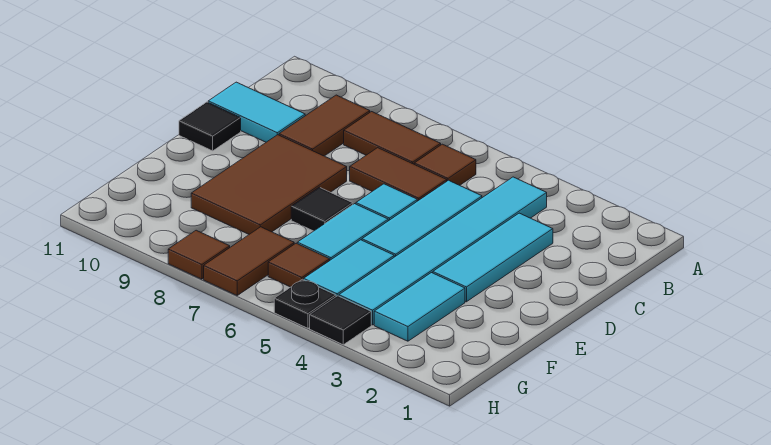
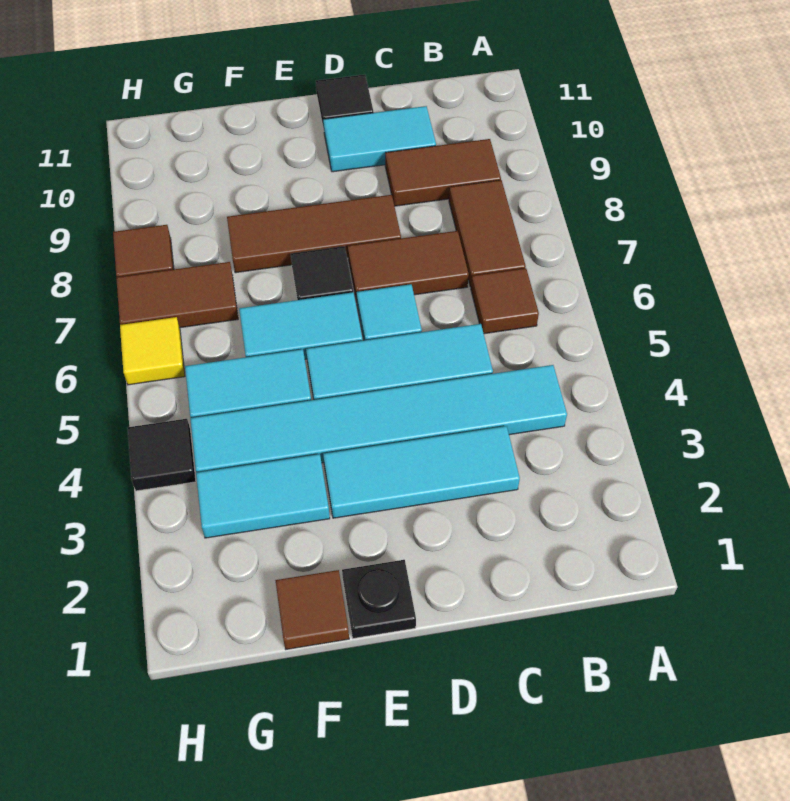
brown tile C6:C7 level 1 -> brown tile C7:D7 level 1
cyan tile C10:C11 level 1 -> cyan tile C10:D10 level 1
brown tile D8:F9 level 1 -> brown tile D8:F8 level 1
brown tile G6 level 1 -> brown tile F1 level 1
black plate H5 level 1 -> black plate E1 level 1
none -> yellow tile H6 level 1

